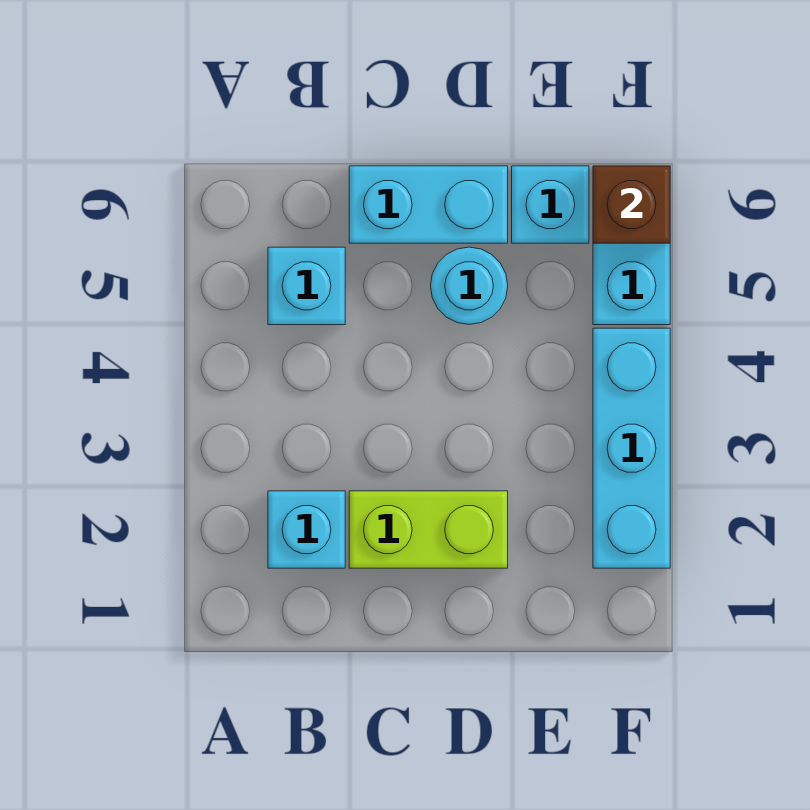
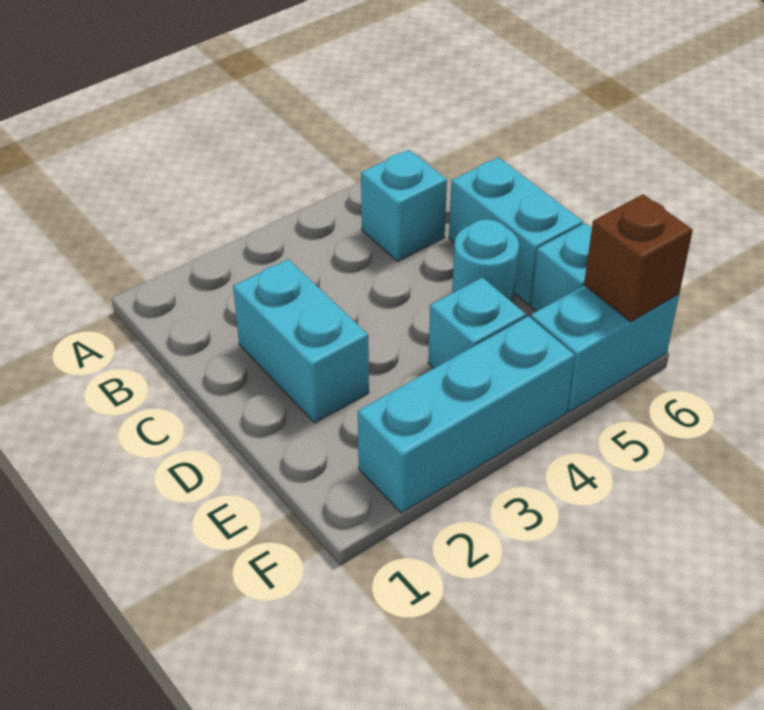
cyan brick B2 level 1 -> cyan brick E4 level 1
lime brick C2:D2 level 1 -> cyan brick C2:D2 level 1

